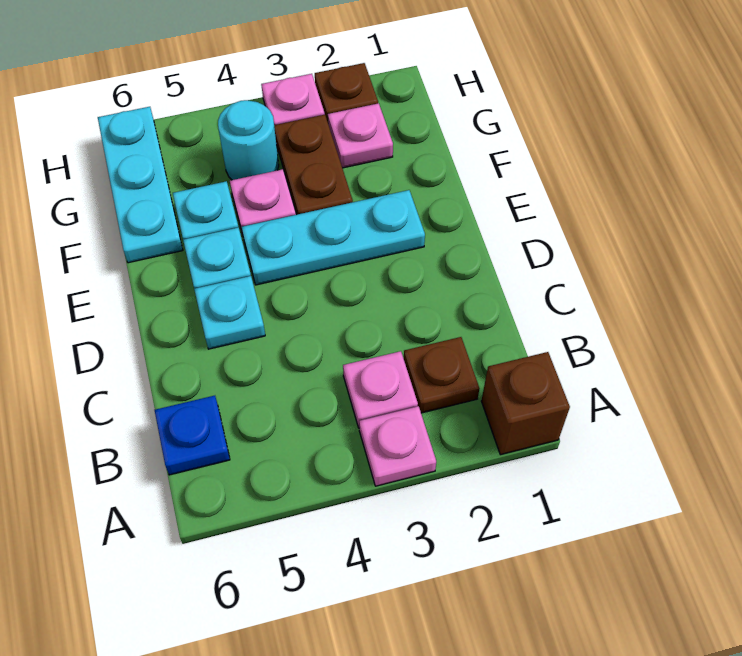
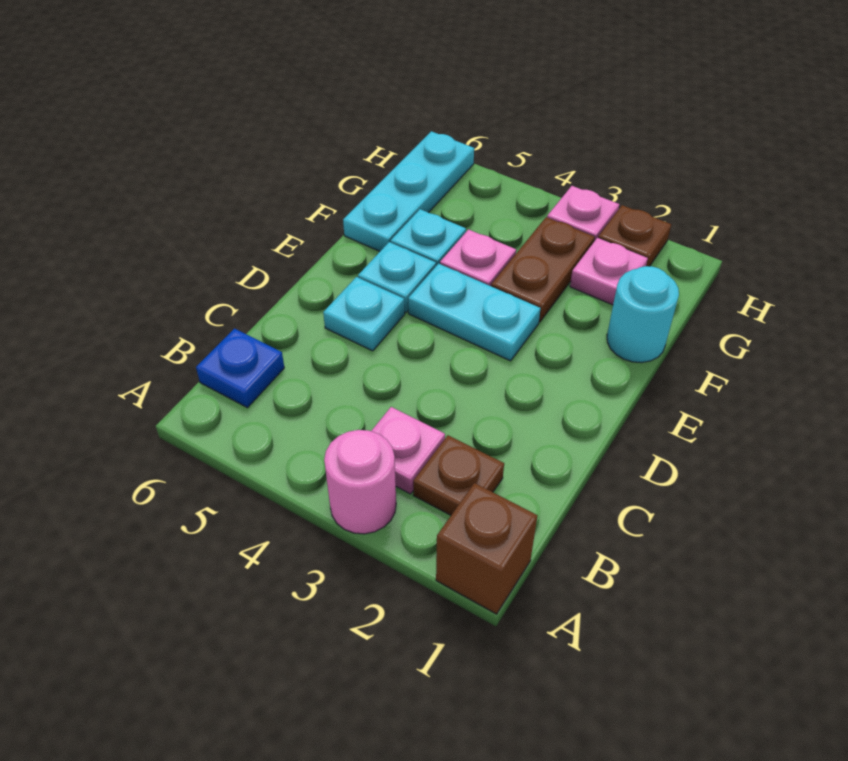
pink plate A3 level 1 -> pink round brick A3 level 1
cyan plate E2:E4 level 1 -> cyan plate E3:E4 level 1
cyan round brick G4 level 1 -> cyan round brick F1 level 1

